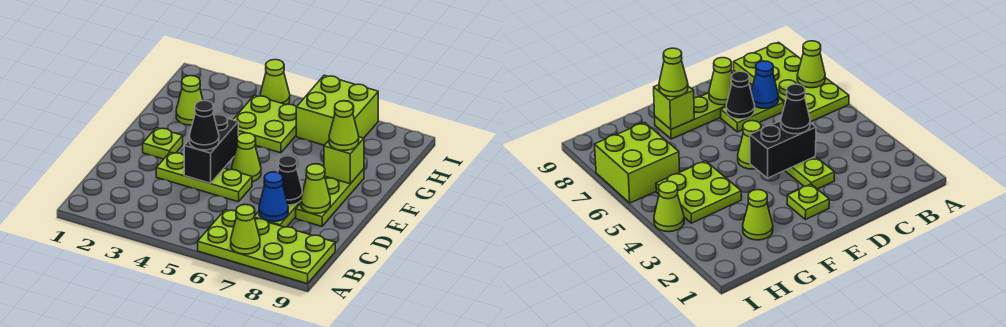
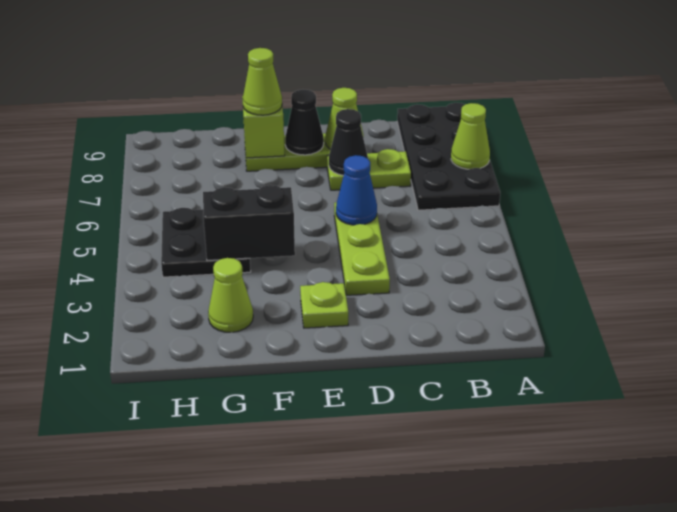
lime plate A6:B9 level 1 -> black plate A6:B9 level 1
blue cone C7 level 2 -> blue cone D5 level 2
black brick D4:E4 level 2 -> black brick F4:G4 level 2
black cone D4 level 3 -> black cone E8 level 2
lime cone E5 level 1 -> none
lime plate G4:H5 level 1 -> black plate G4:H5 level 1
lime brick H6:I7 level 1 -> none
lime cone I4 level 1 -> none

